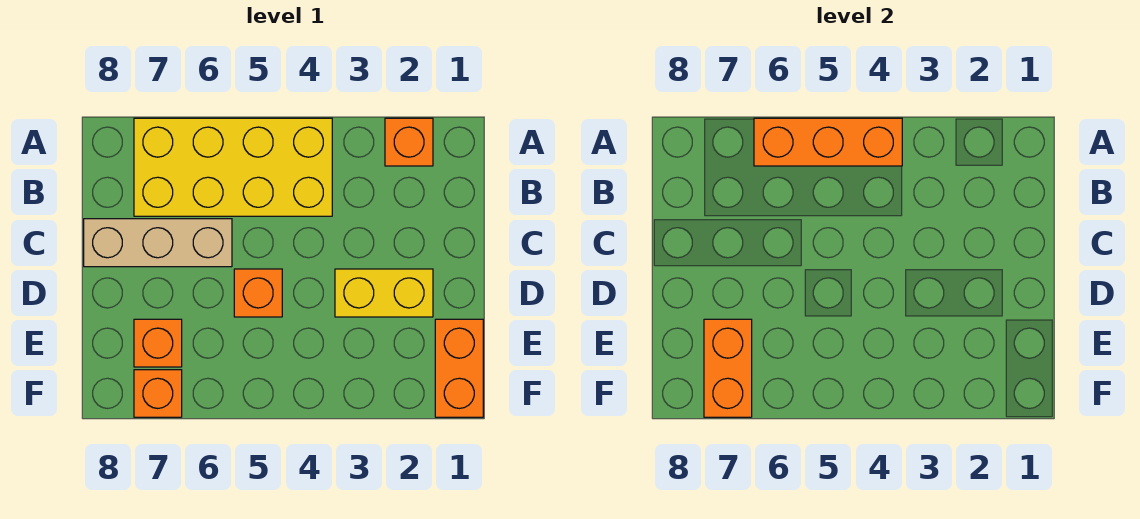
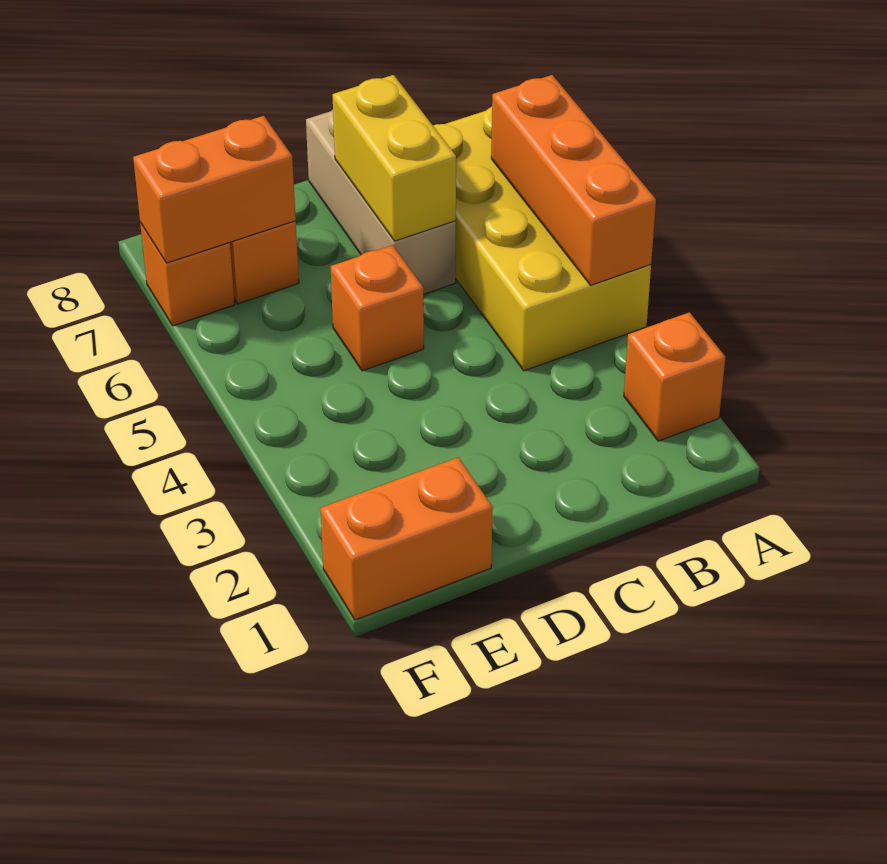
yellow brick D2:D3 level 1 -> yellow brick C6:C7 level 2

